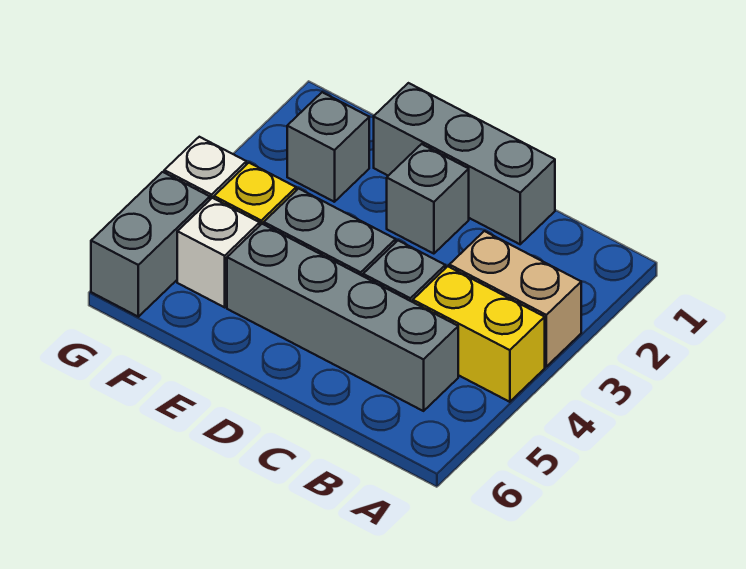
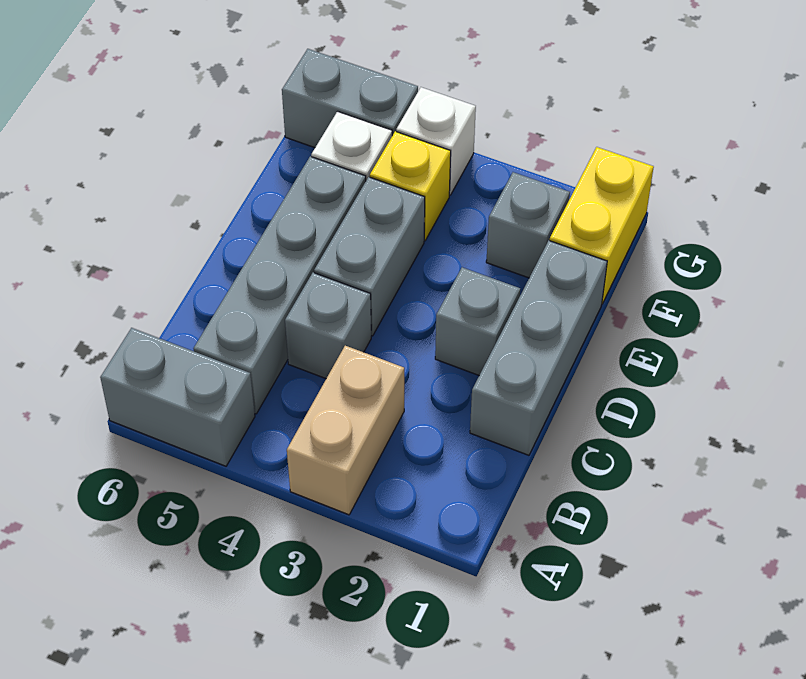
yellow brick A4:B4 level 1 -> yellow brick F1:G1 level 1
none -> grey brick A5:A6 level 1

